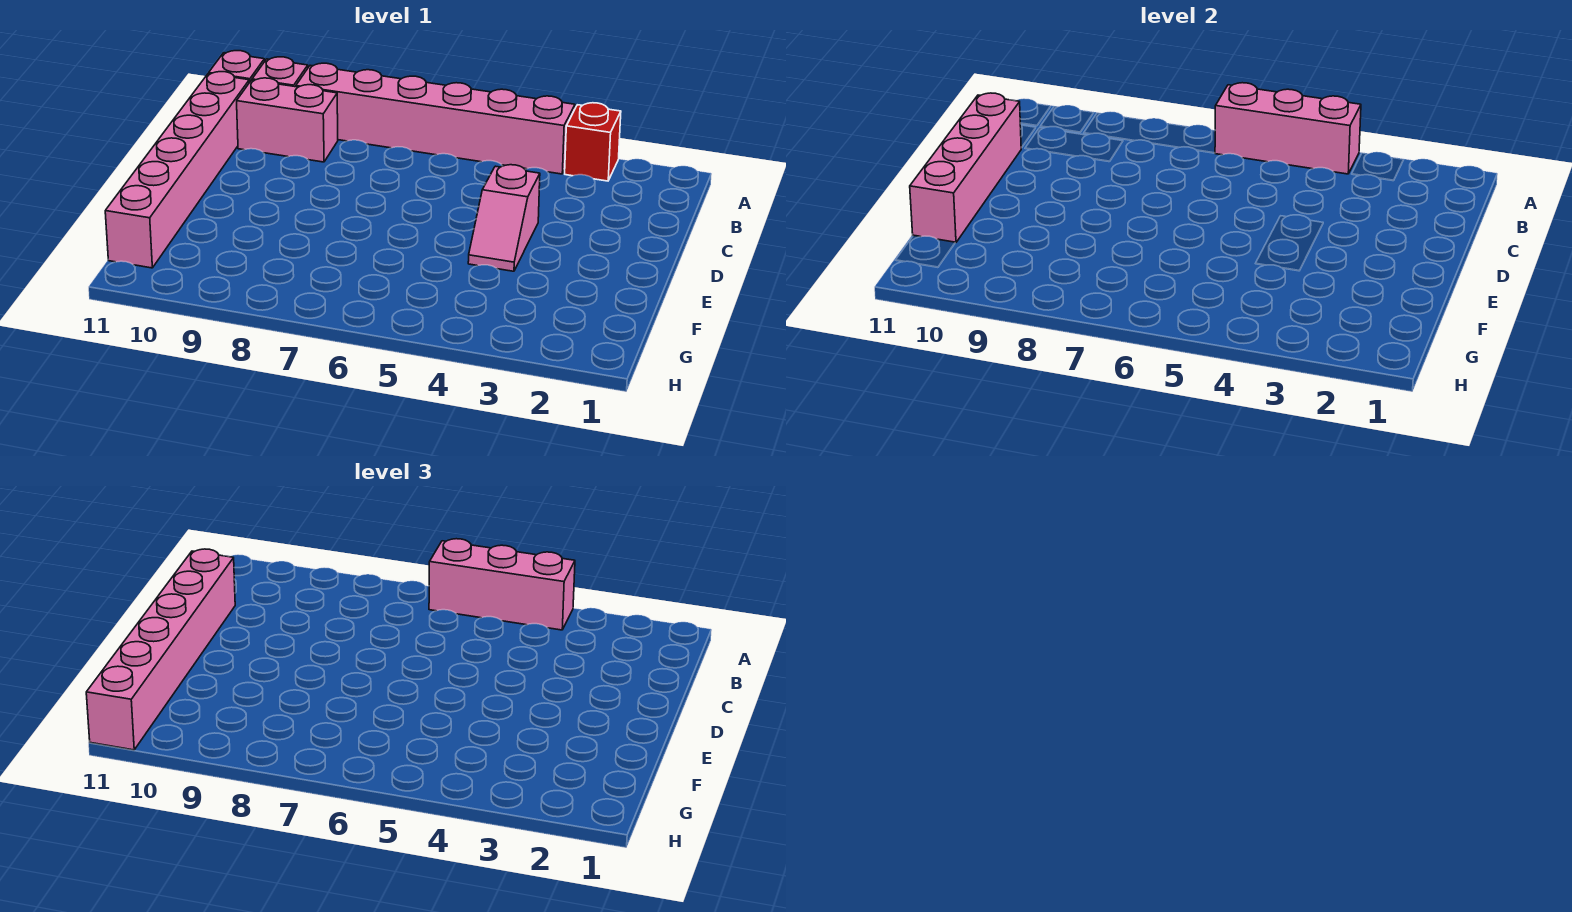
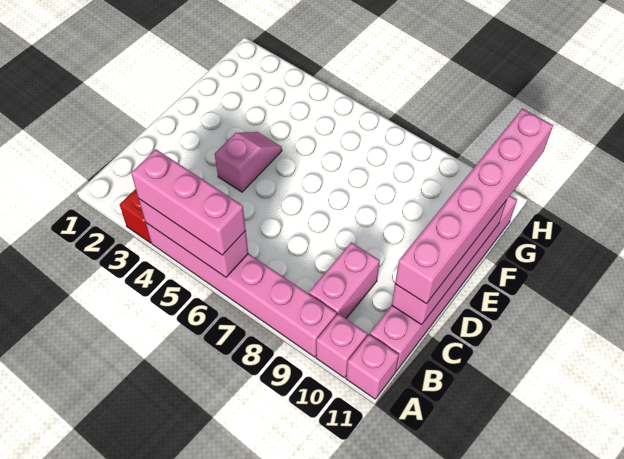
pink brick B9:B10 level 1 -> pink brick B9:C9 level 1

